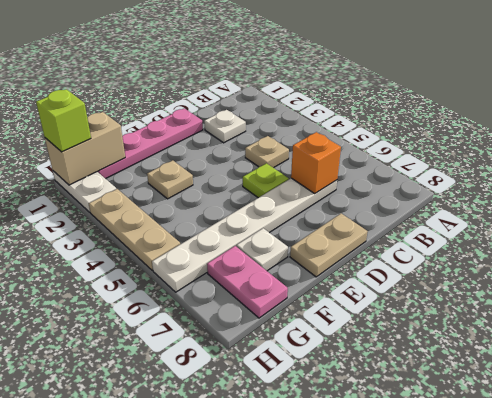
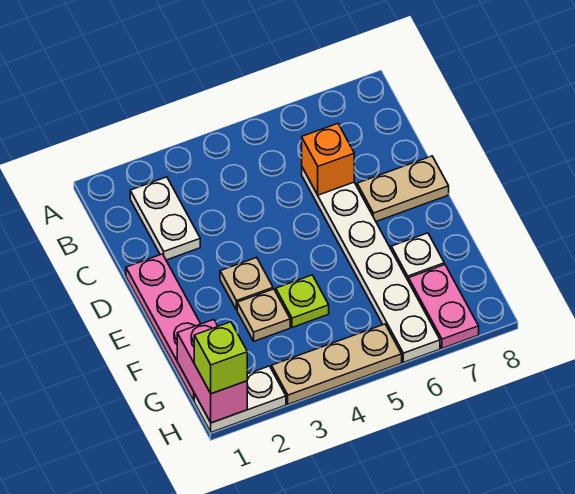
white plate C2 level 1 -> white plate B2:C2 level 1
tan plate C4 level 1 -> tan plate E3 level 1
lime plate D5 level 1 -> lime plate F4 level 1
tan plate D8:E8 level 1 -> tan plate D7:D8 level 1
tan brick G1:H1 level 2 -> pink brick G1:H1 level 2
pink plate G7:G8 level 1 -> pink plate G7:H7 level 1

